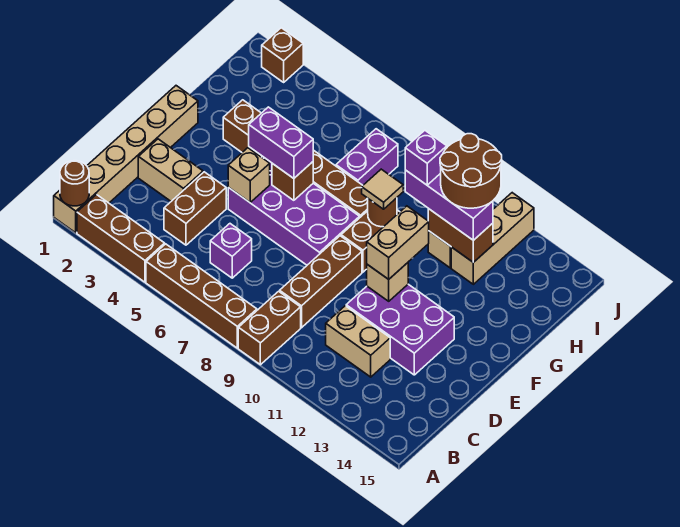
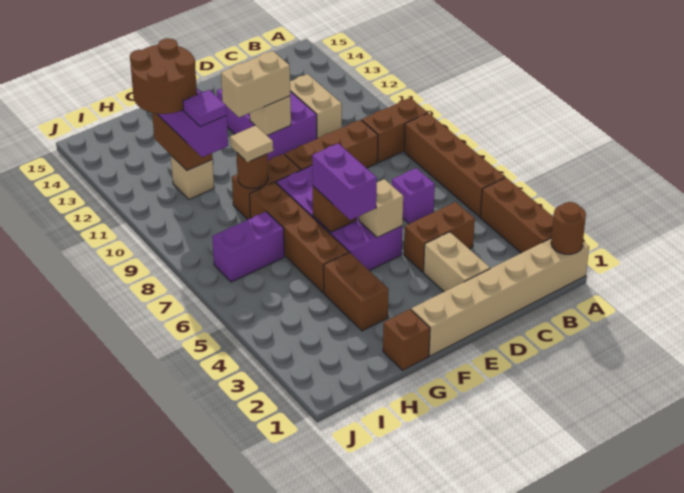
purple brick H10 level 4 -> purple tile H10 level 4
tan brick H12:J12 level 1 -> none
brown brick J2 level 1 -> brown brick G1 level 1

